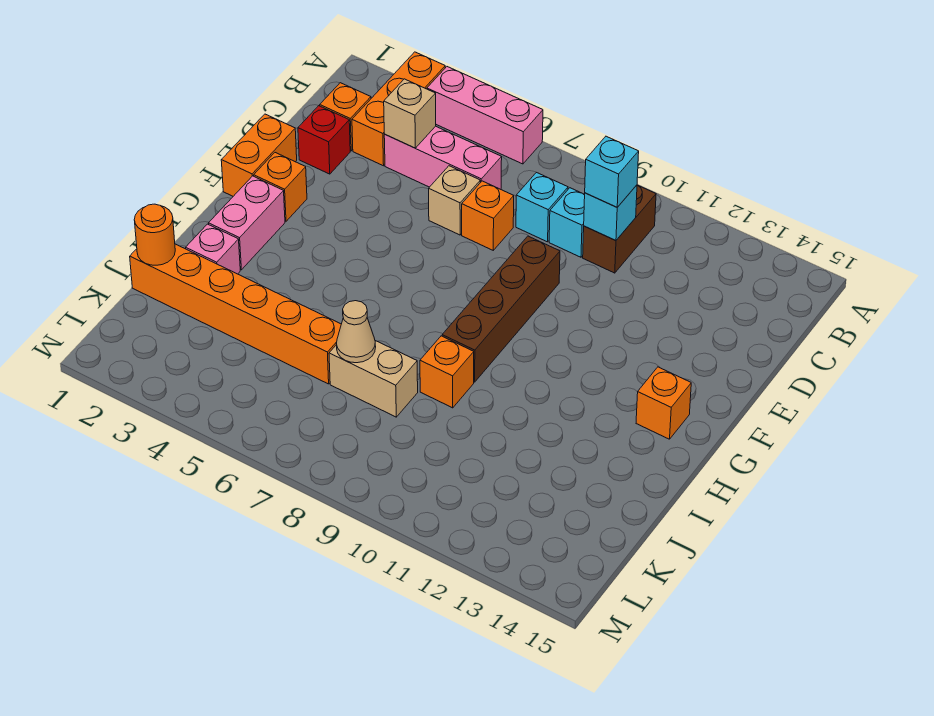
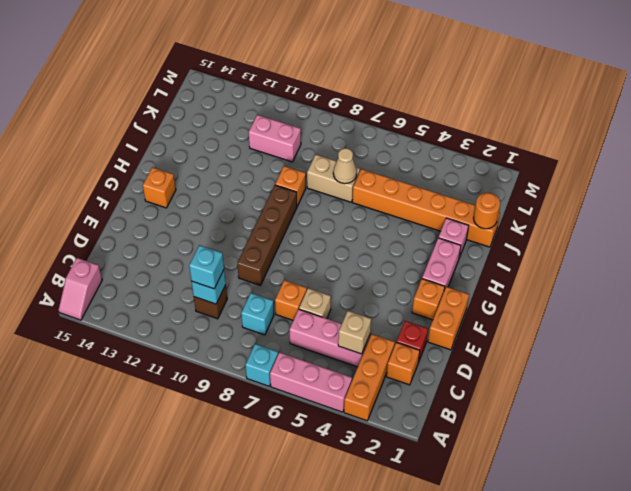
none -> pink slope A15:B15 level 1 top B
brown brick B10:C10 level 1 -> brown brick C10 level 1
cyan brick C9 level 1 -> cyan brick A7 level 1
none -> pink brick K10:K11 level 1

